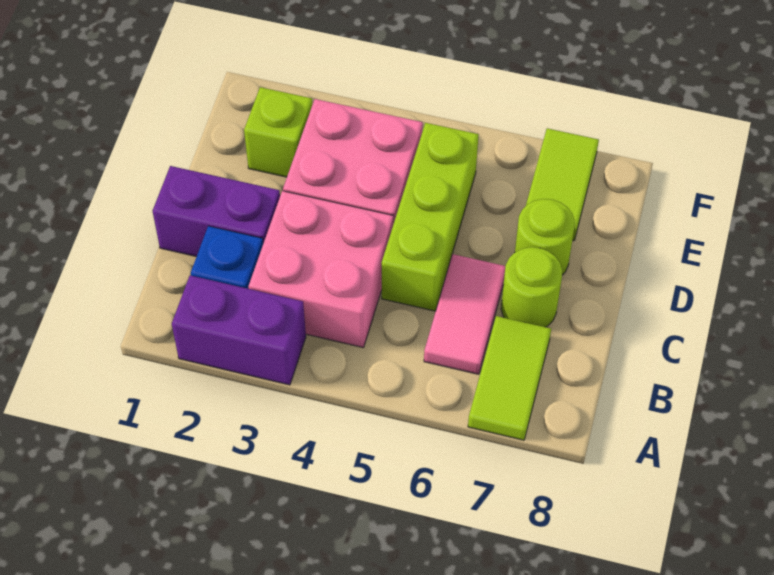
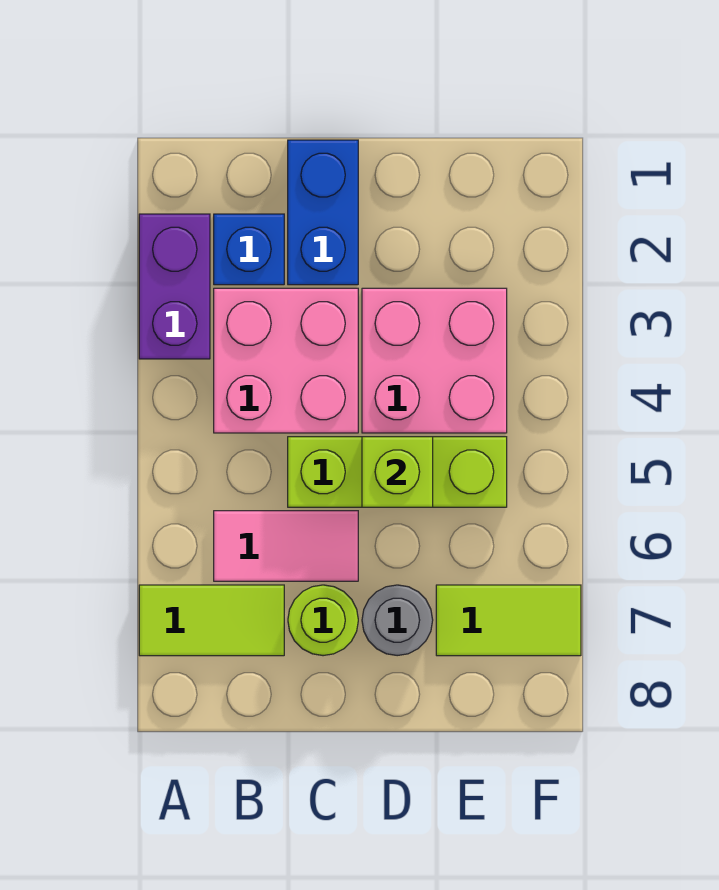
purple brick C1:C2 level 1 -> blue brick C1:C2 level 1
lime round brick D7 level 1 -> grey round brick D7 level 1
lime brick E2 level 1 -> lime brick D5 level 2

